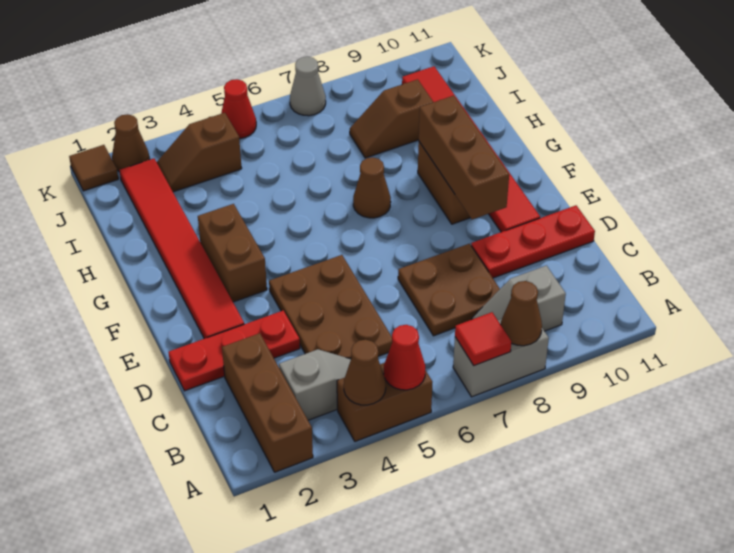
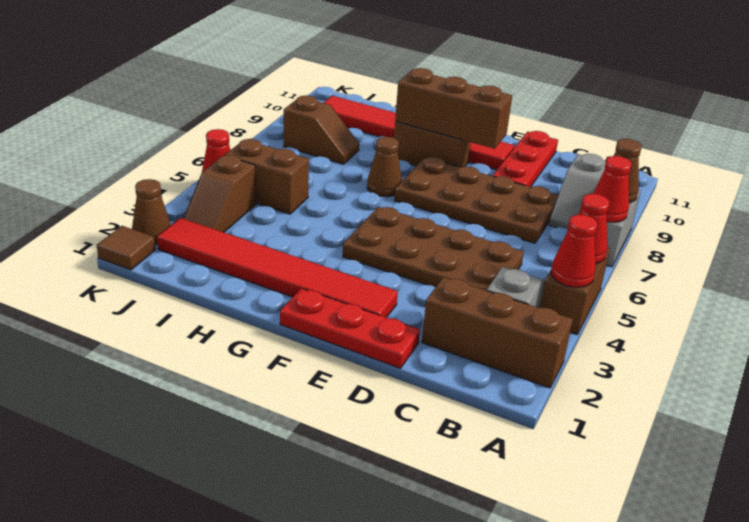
brown cone A4 level 2 -> red cone A4 level 2
red tile A7 level 2 -> red cone A7 level 2
brown plate C4:E5 level 1 -> brown plate C4:F5 level 1
brown plate C7:D8 level 1 -> brown plate C7:F8 level 1
red plate D1:D3 level 1 -> red plate D1:F1 level 1
brown brick F3:G3 level 1 -> brown brick I5:J5 level 1
brown slope I8:I9 level 1 top 9 -> brown slope I8:J8 level 1 top J
grey cone K7 level 1 -> none

